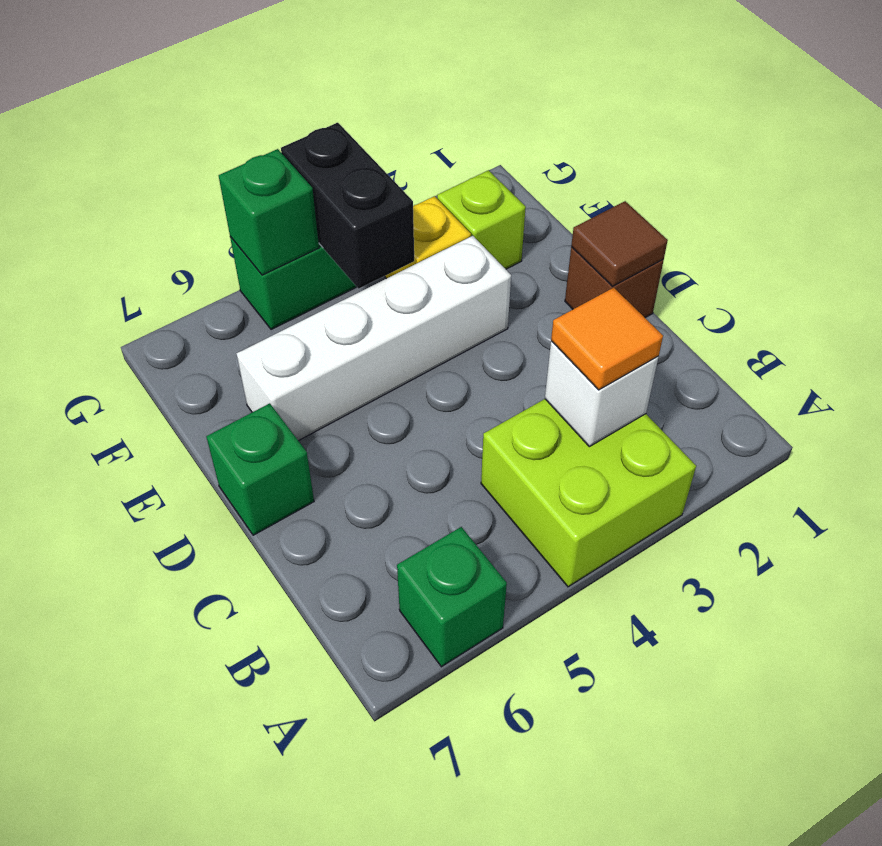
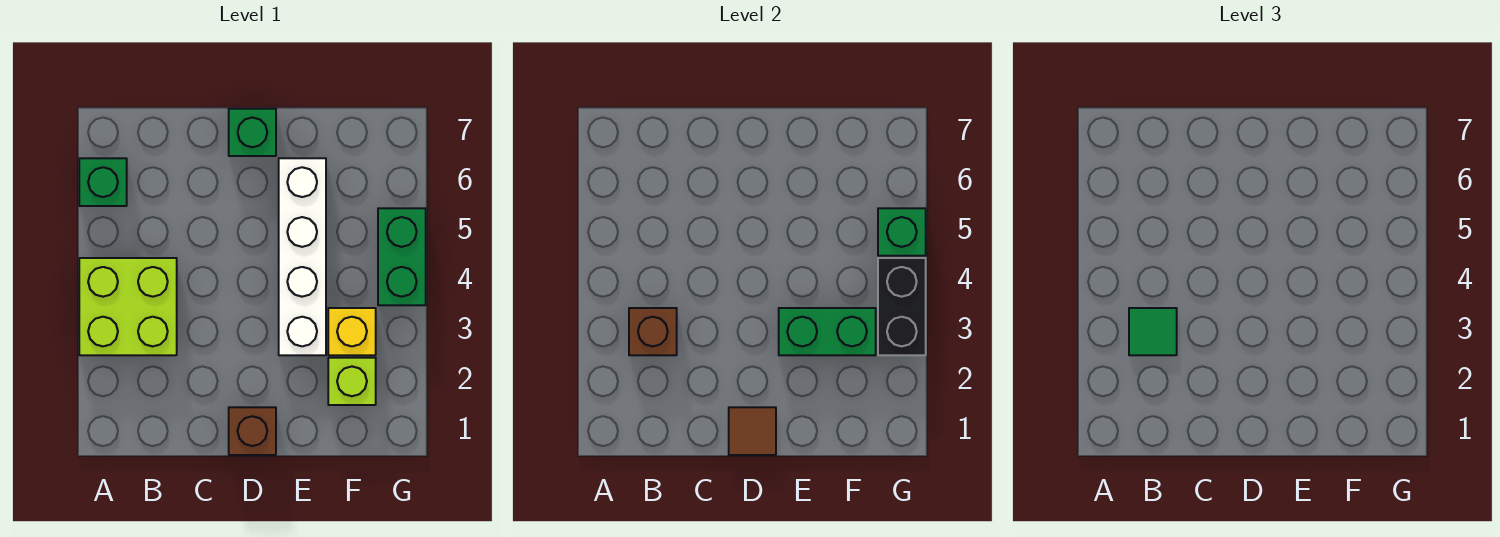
white brick B3 level 2 -> brown brick B3 level 2
orange tile B3 level 3 -> green tile B3 level 3
none -> green brick E3:F3 level 2
black brick F4:G4 level 2 -> black brick G3:G4 level 2

